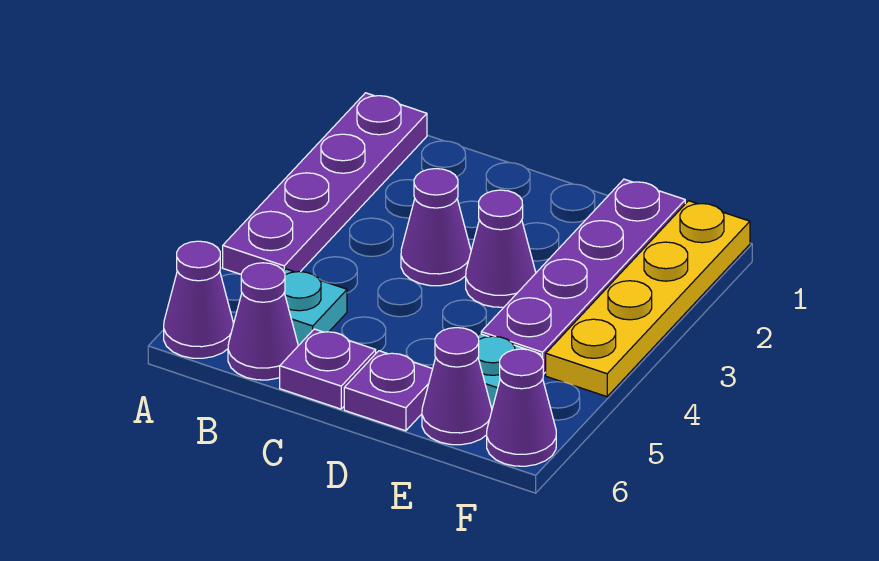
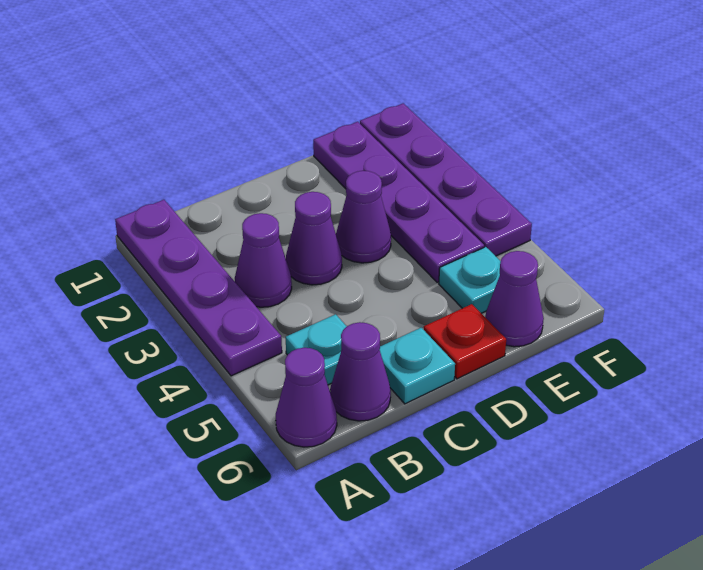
purple plate C6 level 1 -> cyan plate C6 level 1
purple plate D6 level 1 -> red plate D6 level 1
yellow plate F1:F4 level 1 -> purple plate F1:F4 level 1
purple cone F6 level 1 -> purple cone B3 level 1

